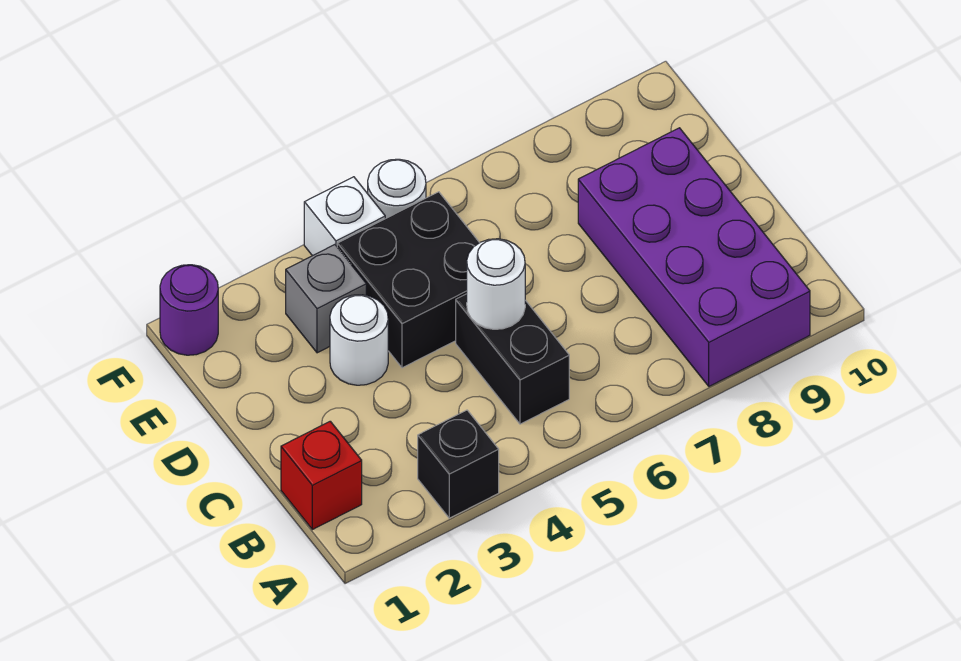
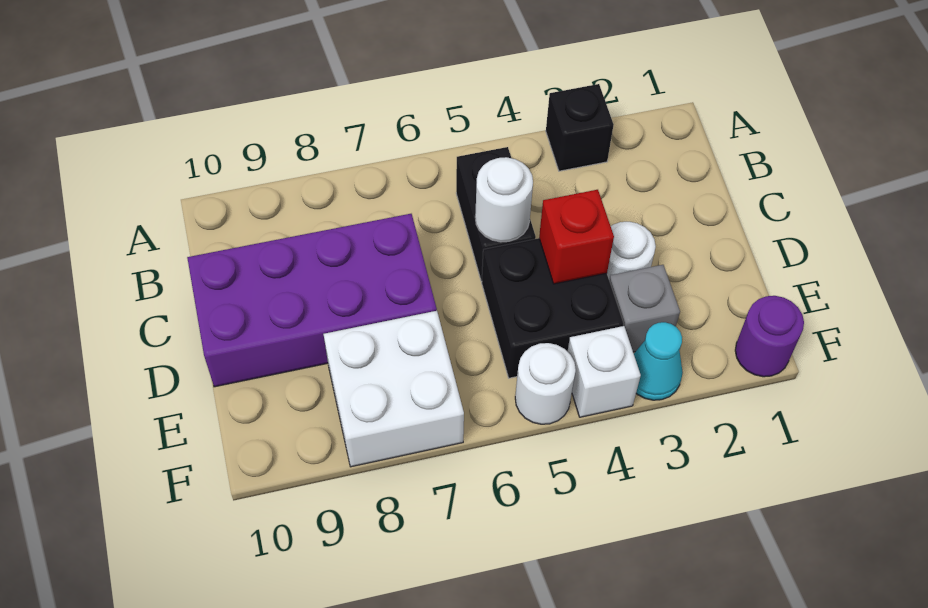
purple brick A8:D9 level 1 -> purple brick C7:D10 level 1
red brick B1 level 1 -> red brick D4 level 2
none -> white brick E7:F8 level 1
none -> cyan cone F3 level 1

